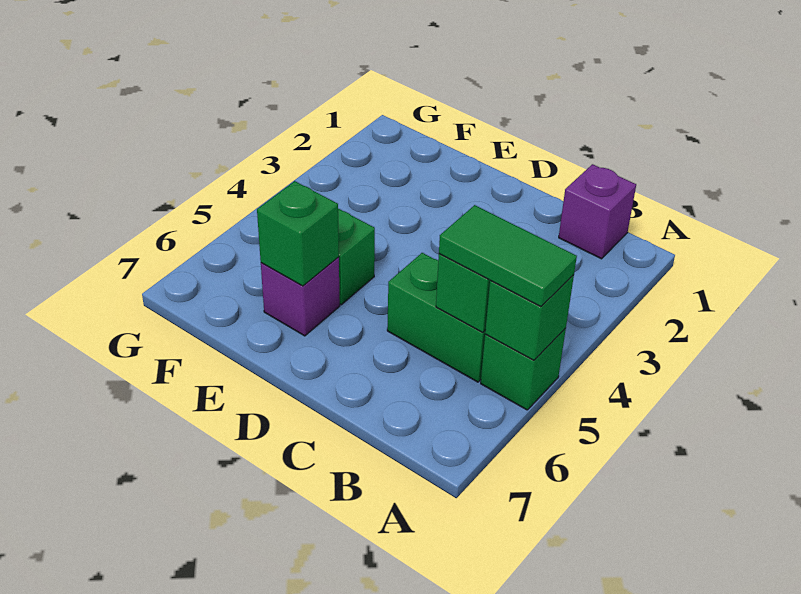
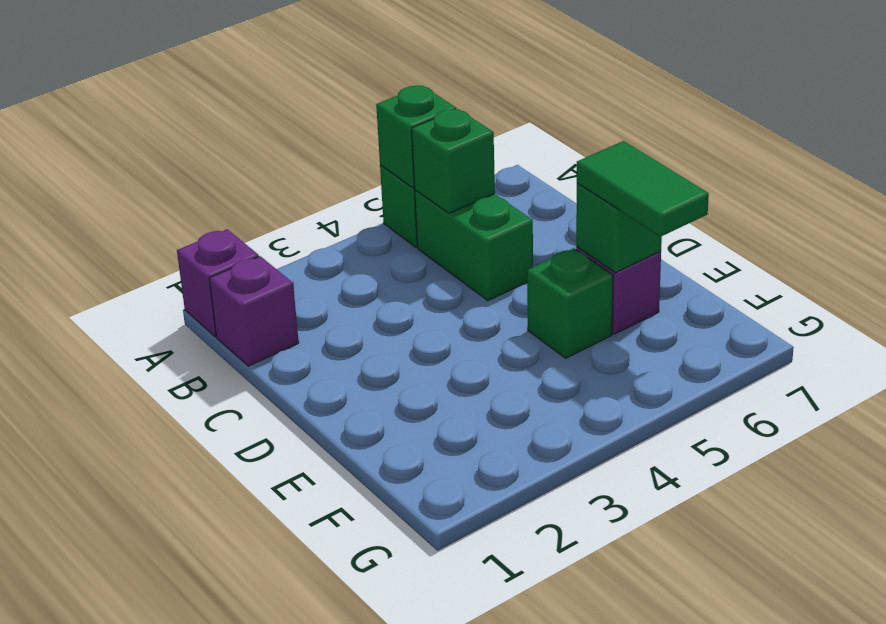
none -> purple brick A1 level 1
green tile A5:B5 level 3 -> green tile E6:F6 level 3

